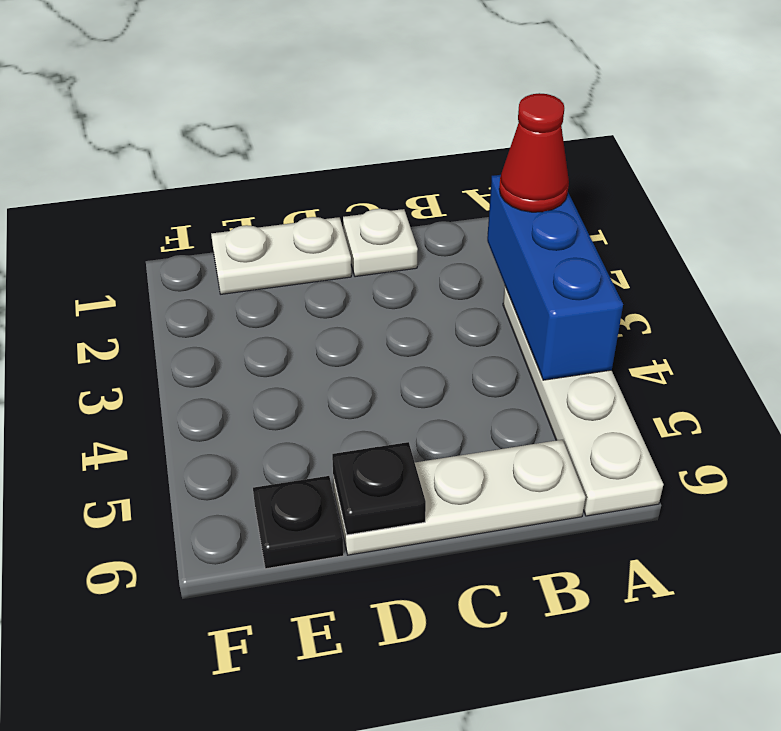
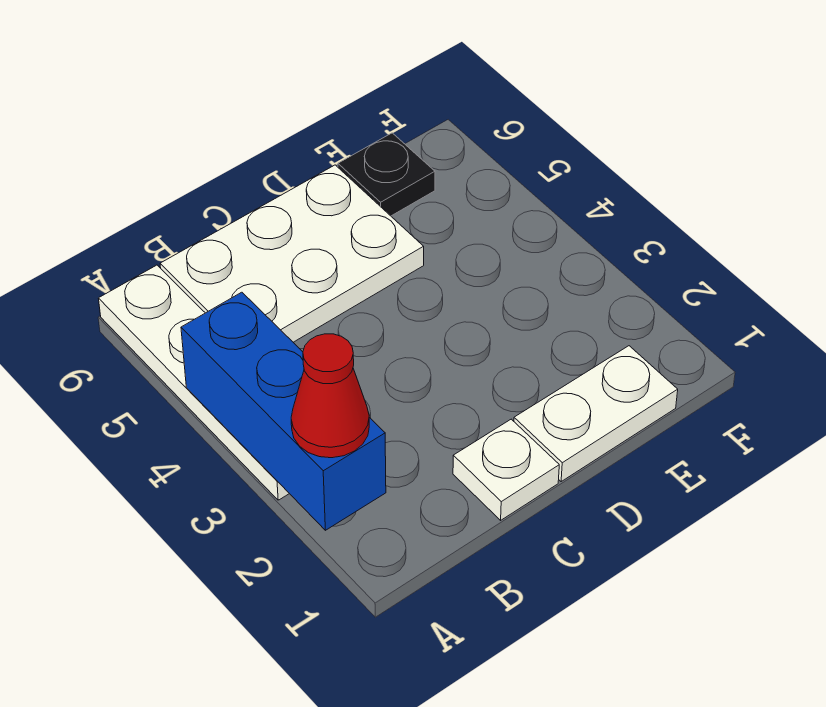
white plate B6:D6 level 1 -> white plate B5:D6 level 1
black plate D6 level 2 -> none

